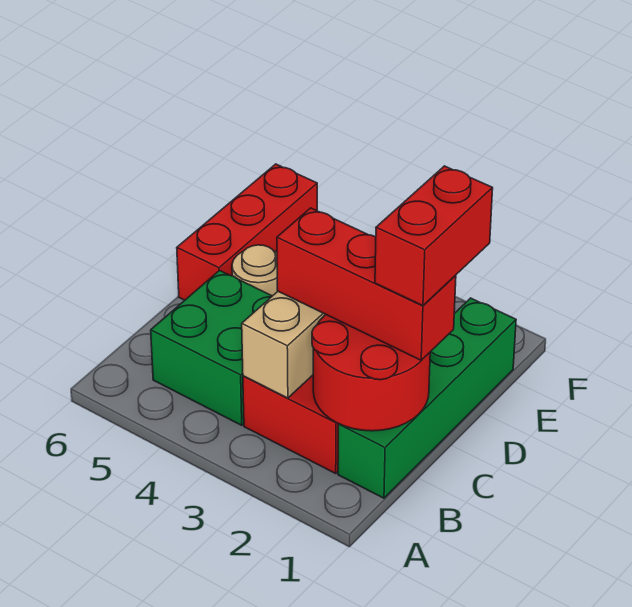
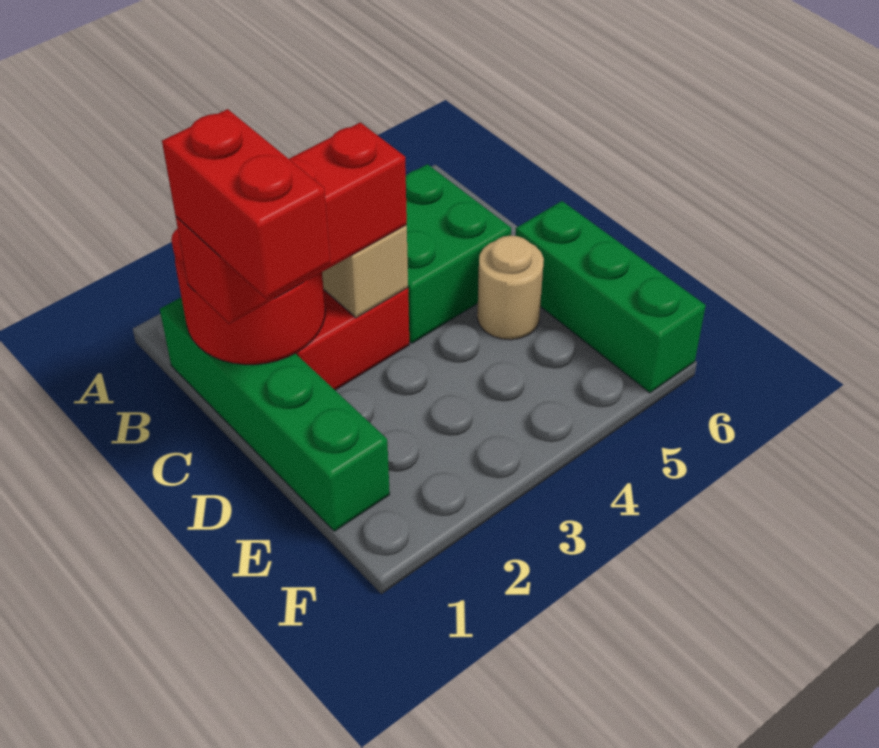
red brick D6:F6 level 1 -> green brick D6:F6 level 1

